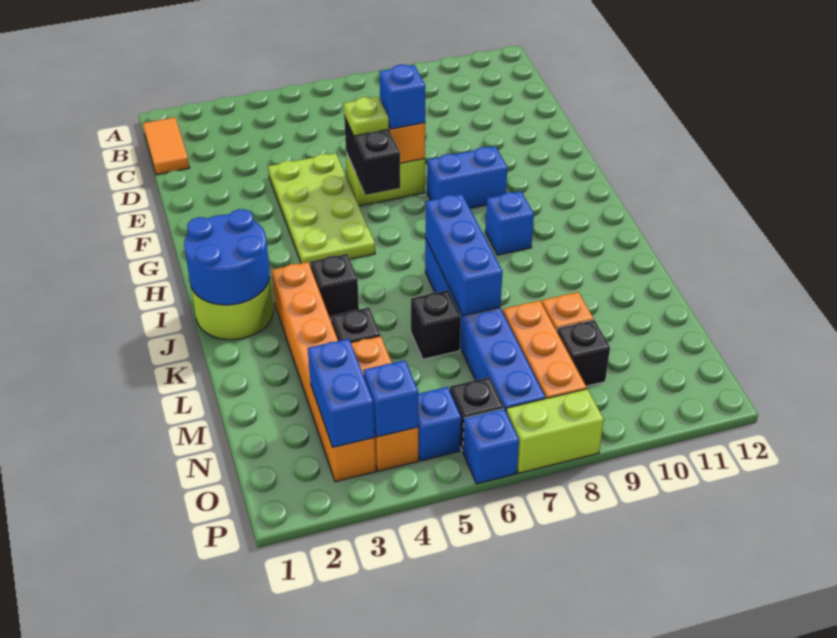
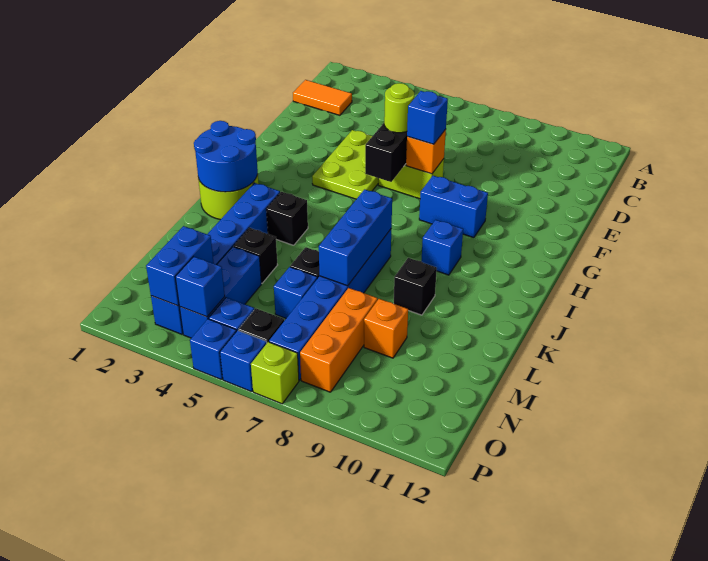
orange tile B1:C1 level 1 -> orange tile C1:C2 level 1
lime plate E4:H5 level 1 -> lime plate E4:G5 level 1
lime plate F6 level 3 -> lime round brick F6 level 3
orange brick J3:O3 level 1 -> blue brick J3:O3 level 1
orange brick M4:O4 level 1 -> blue brick M4:O4 level 1
none -> blue brick M6 level 1
black brick N9 level 1 -> black brick K9 level 1
none -> blue brick P5 level 1
lime brick P7:P8 level 1 -> lime brick P7 level 1

